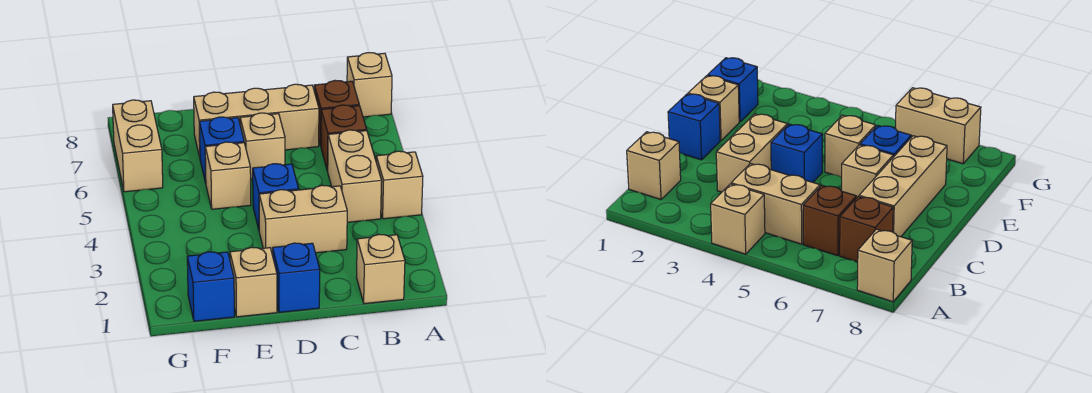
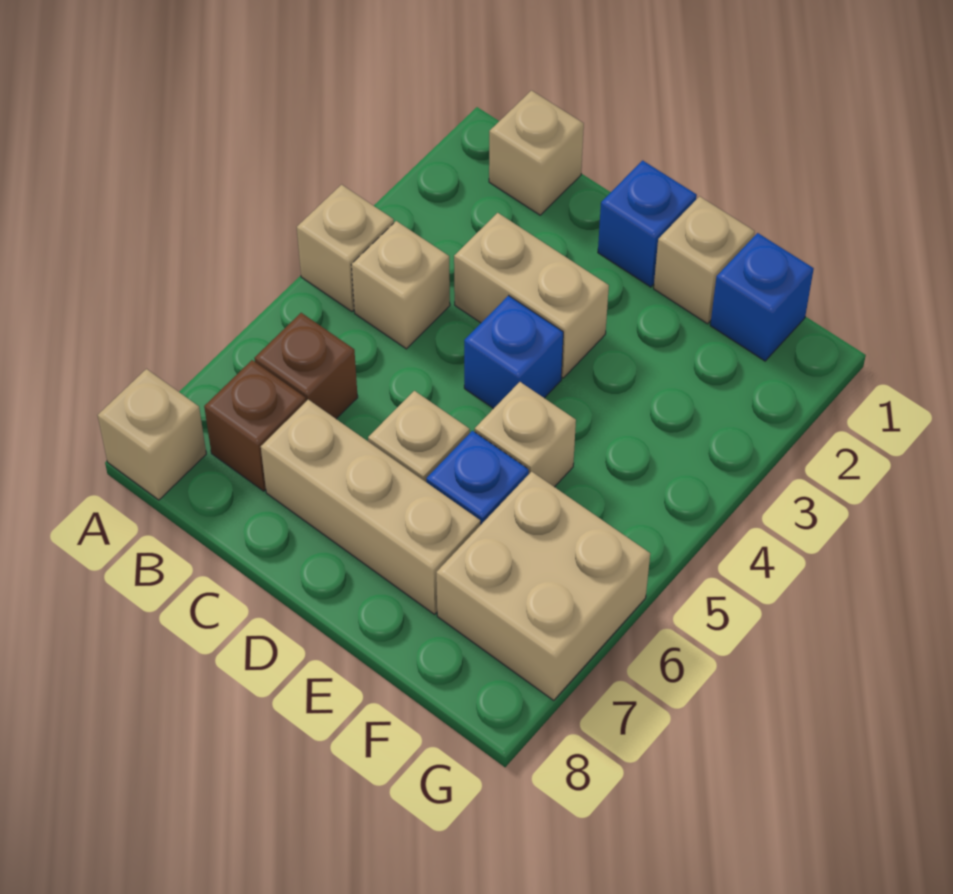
tan brick B4:B5 level 1 -> tan brick B4 level 1
tan brick G6:G7 level 1 -> tan brick F6:G7 level 1

